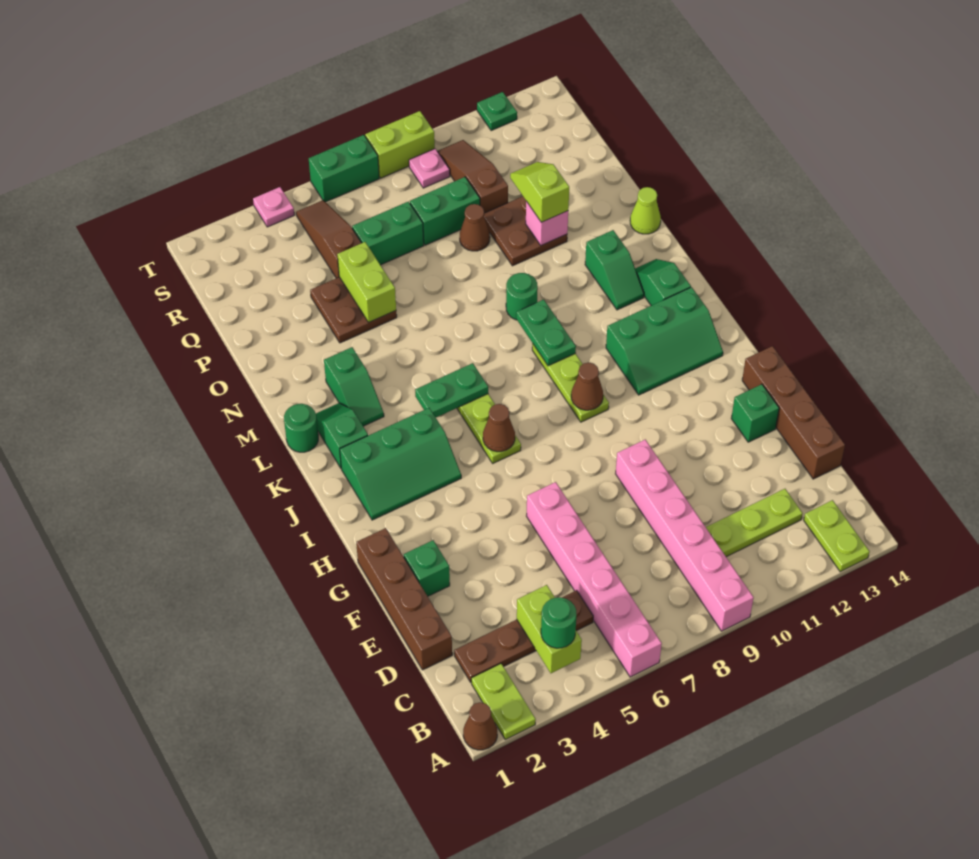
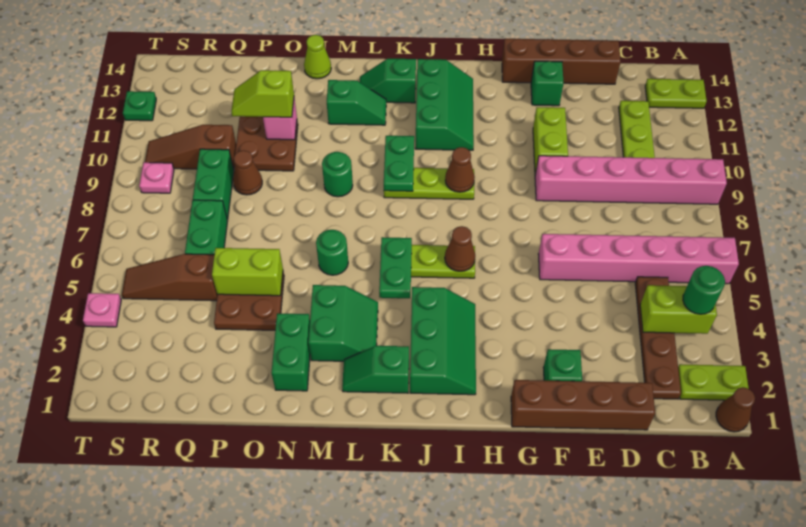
green plate K9:L9 level 2 -> green plate K9:K10 level 2
green round brick L1 level 1 -> green round brick M6 level 1
green slope L3:M3 level 1 top M -> green slope L3:M4 level 1 top M
green brick T6:T7 level 1 -> green brick N2:N3 level 1
lime brick T8:T9 level 1 -> lime brick F10:F11 level 1

